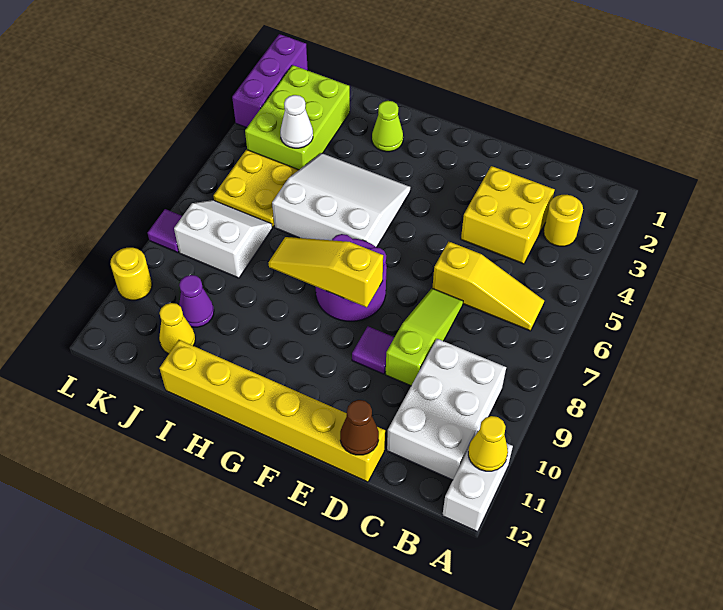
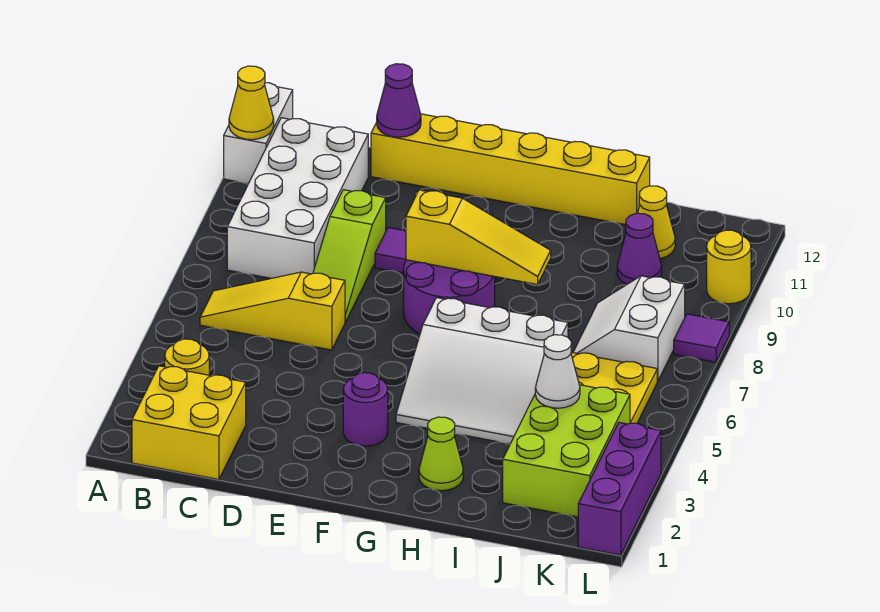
white brick B9:C11 level 1 -> white brick B8:C11 level 1
yellow brick C3:D4 level 1 -> yellow brick B1:C2 level 1
brown cone D12 level 2 -> purple cone D12 level 2
none -> purple round brick F3 level 1
white slope J7:K8 level 1 top 8 -> white slope J7:K8 level 1 top K

